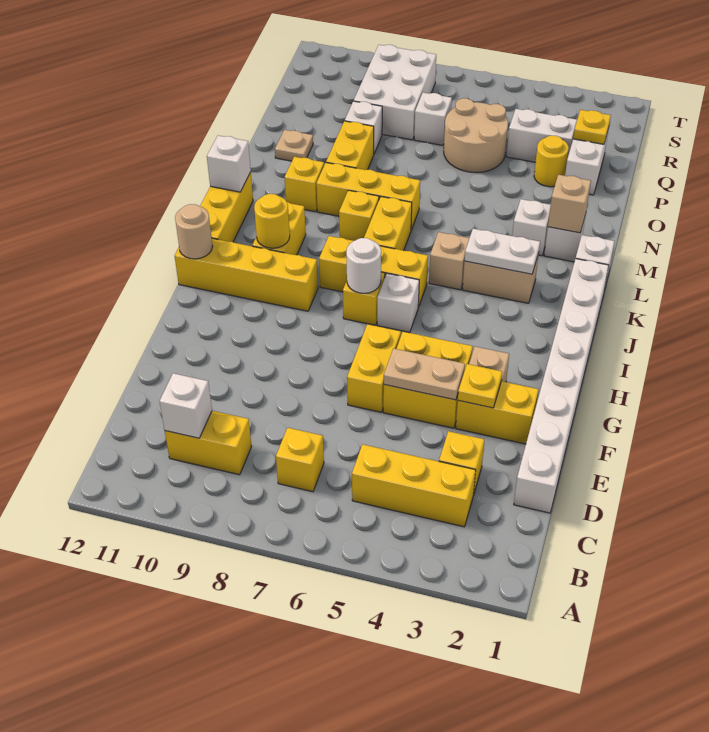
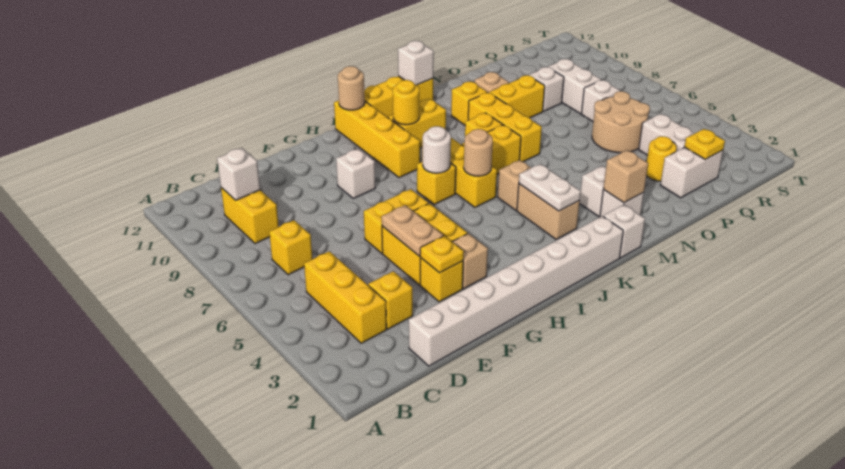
yellow brick F2:F3 level 1 -> yellow brick F3 level 1
white brick I6 level 1 -> white brick G9 level 1
none -> tan round brick J6 level 2
white brick Q8:S9 level 1 -> white brick Q8:Q9 level 1

